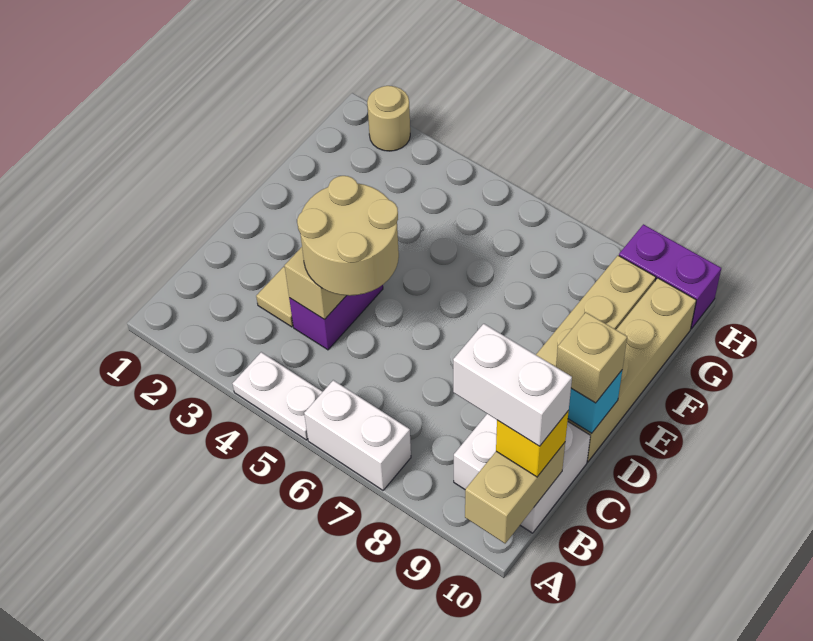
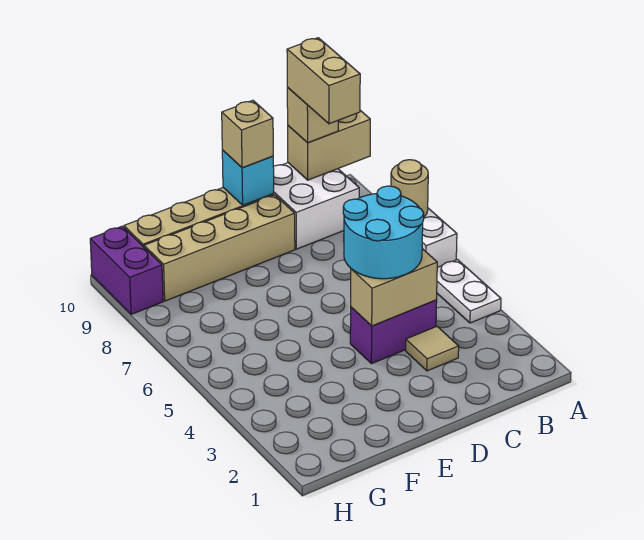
white brick B9:B10 level 4 -> tan brick B9:B10 level 4
yellow brick B10 level 3 -> tan brick B10 level 3
tan round brick C4:D5 level 3 -> cyan round brick C4:D5 level 3
tan round brick H2 level 1 -> tan round brick A7 level 2

